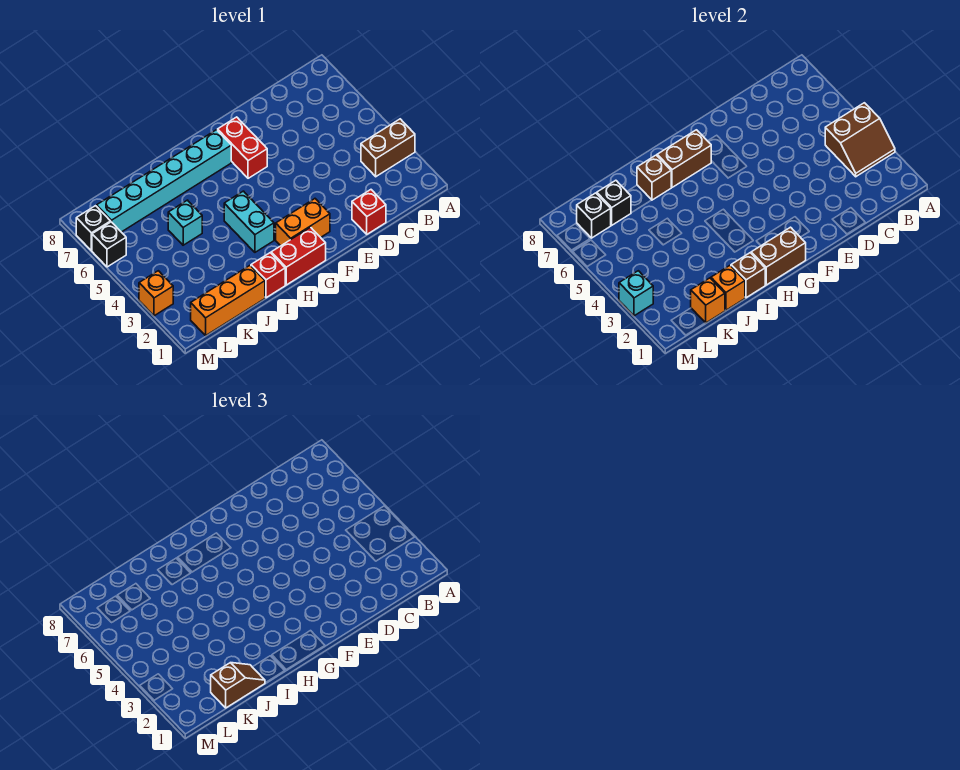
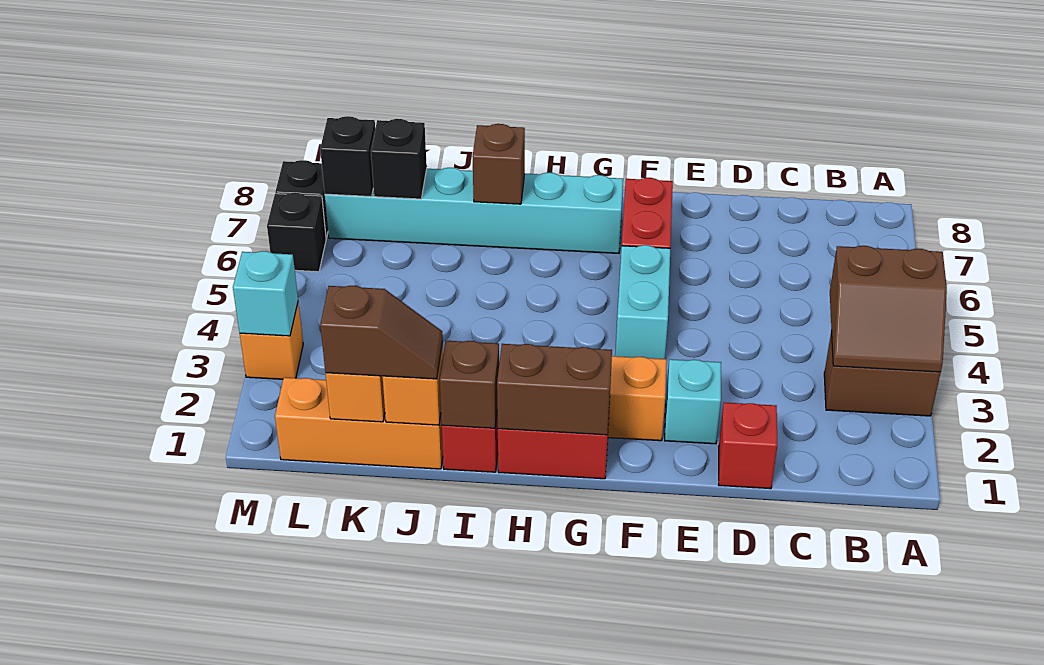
brown brick G7:H7 level 2 -> none
cyan brick H3:H4 level 1 -> cyan brick F4:F5 level 1
cyan brick J5 level 1 -> cyan brick E2 level 1

